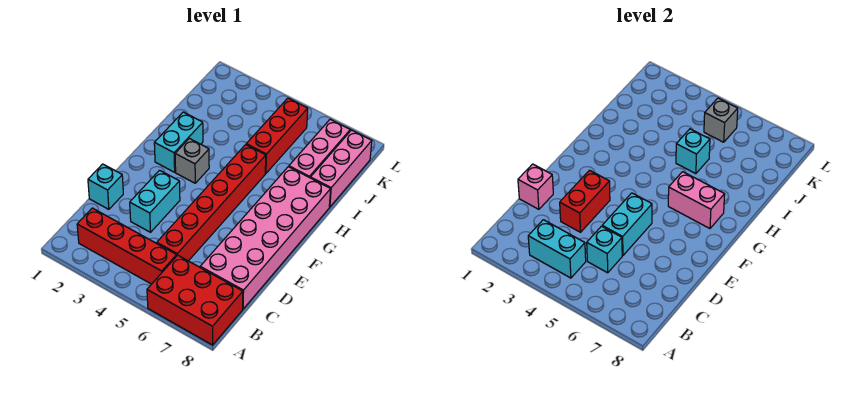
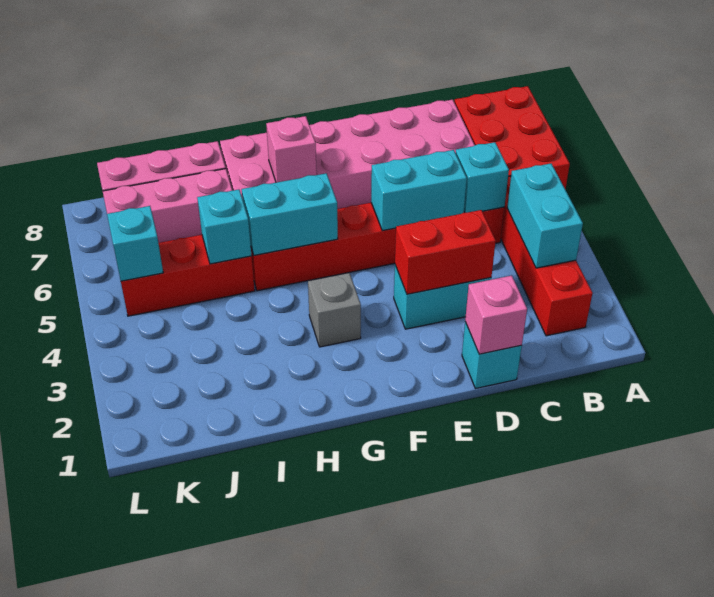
cyan brick G2:H2 level 1 -> cyan brick G5:H5 level 2
pink brick G6:G7 level 2 -> pink brick G7 level 2
grey brick K5 level 2 -> cyan brick K5 level 2

